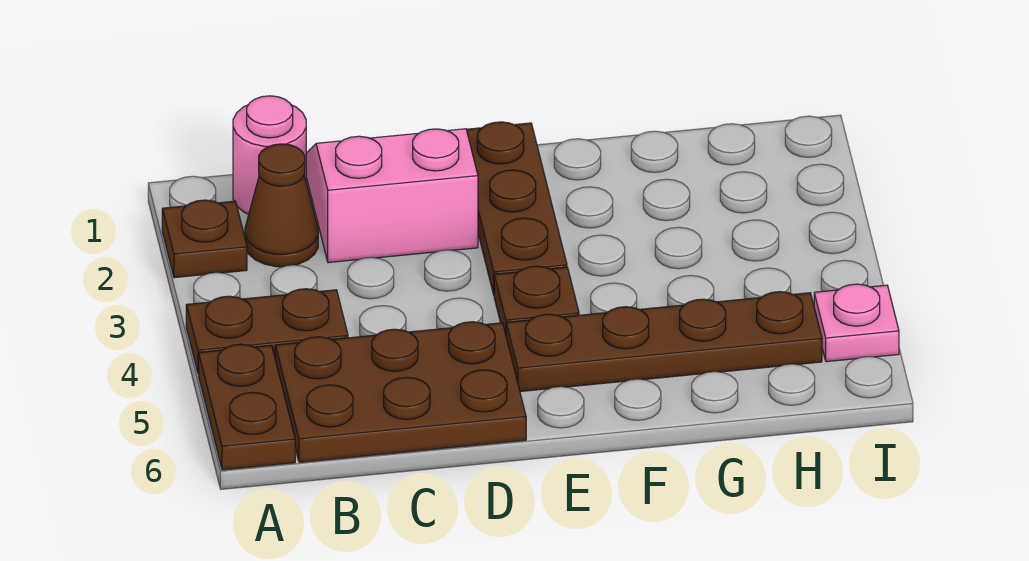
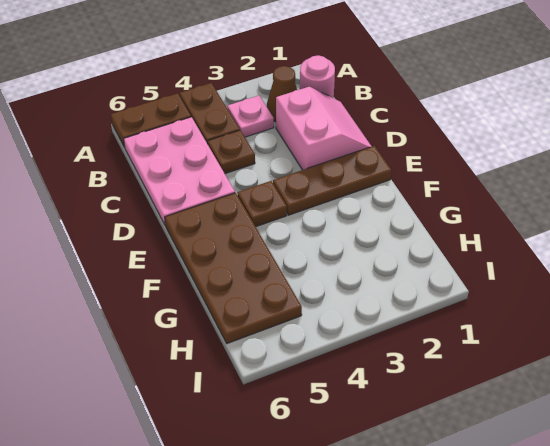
brown plate A2 level 1 -> brown plate C4 level 1
brown plate B5:D6 level 1 -> pink plate B5:D6 level 1
brown plate E5:H5 level 1 -> brown plate E5:H6 level 1
pink plate I5 level 1 -> pink plate B3 level 1

